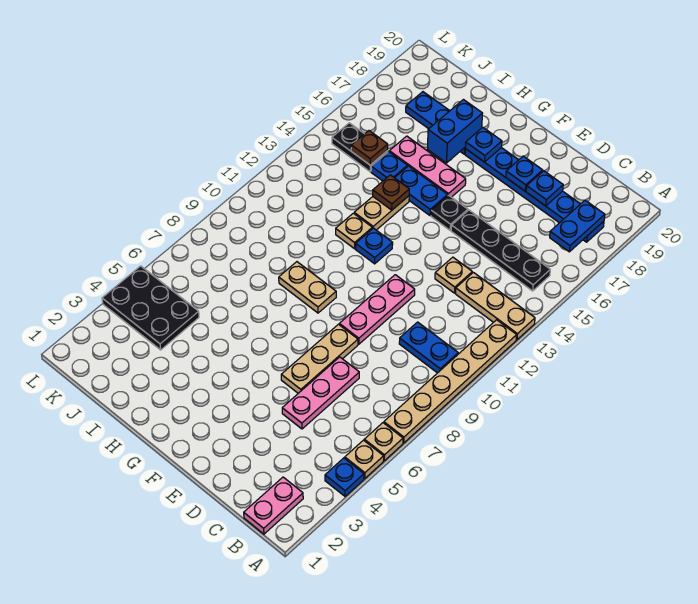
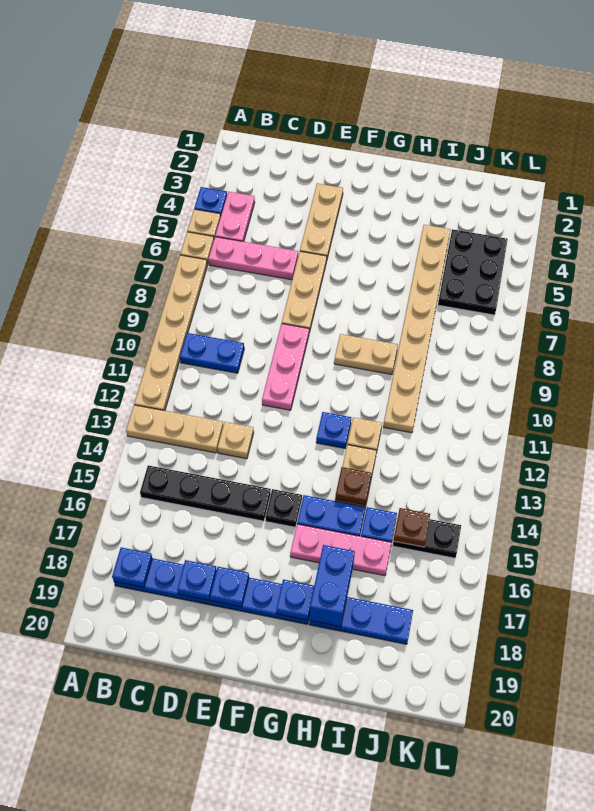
pink plate B1:B2 level 1 -> pink plate B4:B5 level 1
blue plate B17:B18 level 2 -> blue plate B18 level 2
pink plate D5:D7 level 1 -> pink plate B6:D6 level 1
none -> tan plate E3:E5 level 1
none -> tan plate I4:I11 level 1
black plate J4:L5 level 1 -> black plate J4:K6 level 1

